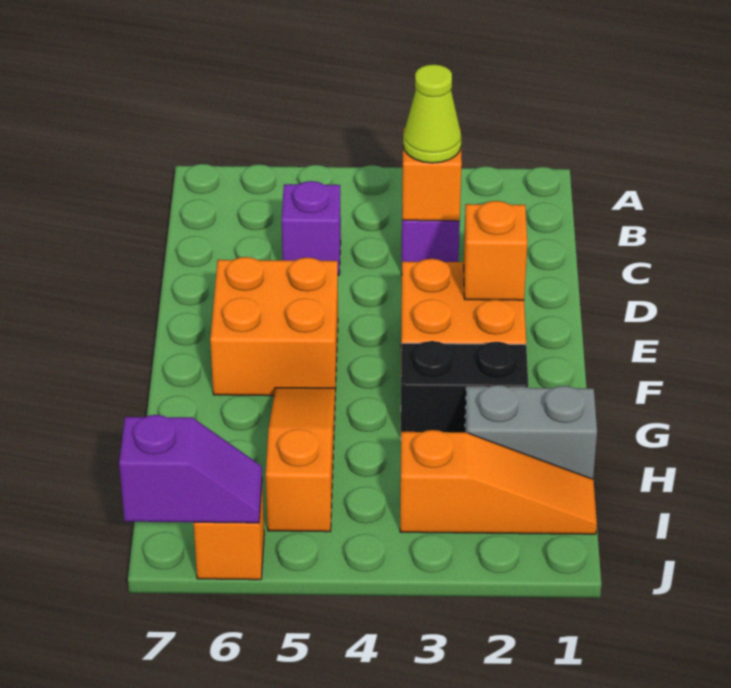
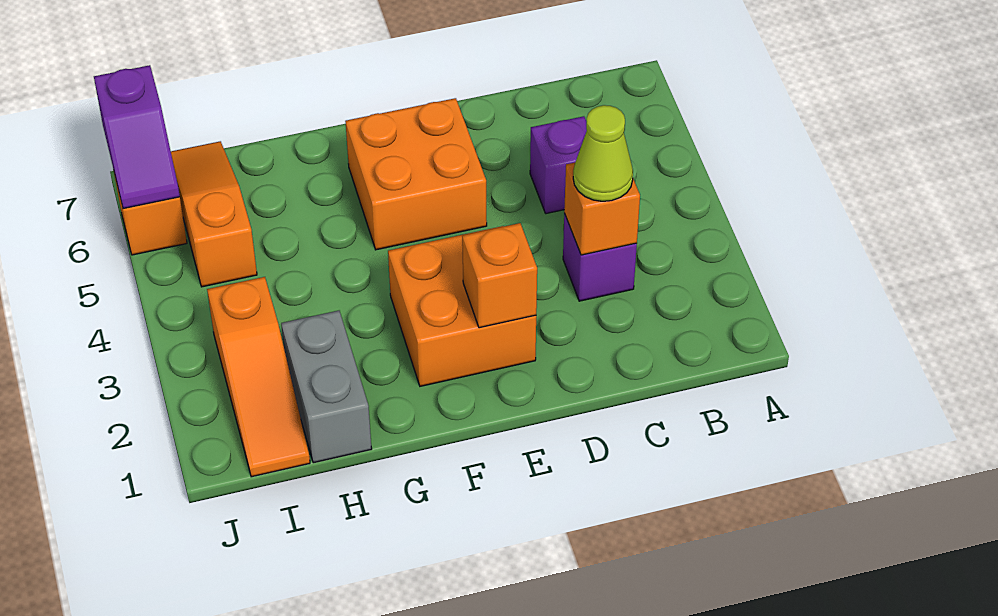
black brick G2:G3 level 1 -> none
orange slope G5:I5 level 1 top I -> orange slope I5:I7 level 1 top 5

